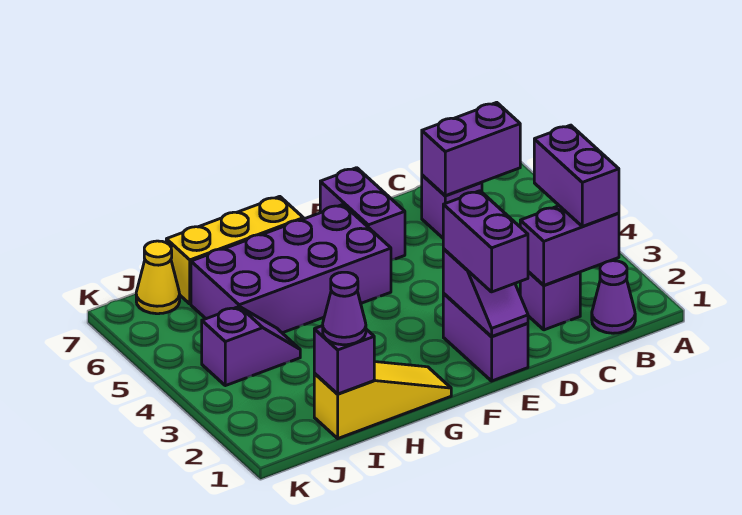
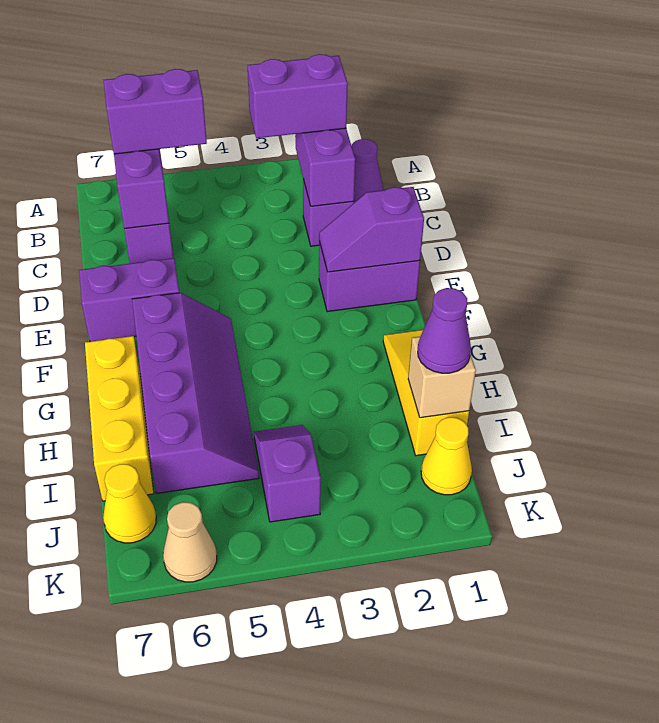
purple slope E1:E2 level 2 top 2 -> purple slope E1:E2 level 2 top 1
purple brick E1:E2 level 3 -> purple brick B5:B6 level 3
purple brick F5:I6 level 1 -> purple slope F5:I6 level 1 top 6
purple brick I1 level 2 -> tan brick I1 level 2
none -> yellow cone J1 level 1
none -> tan cone K6 level 1

